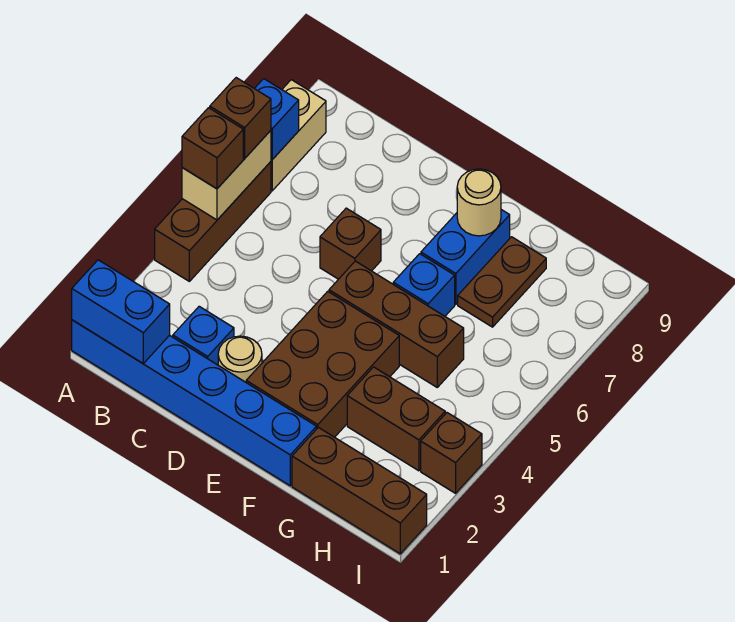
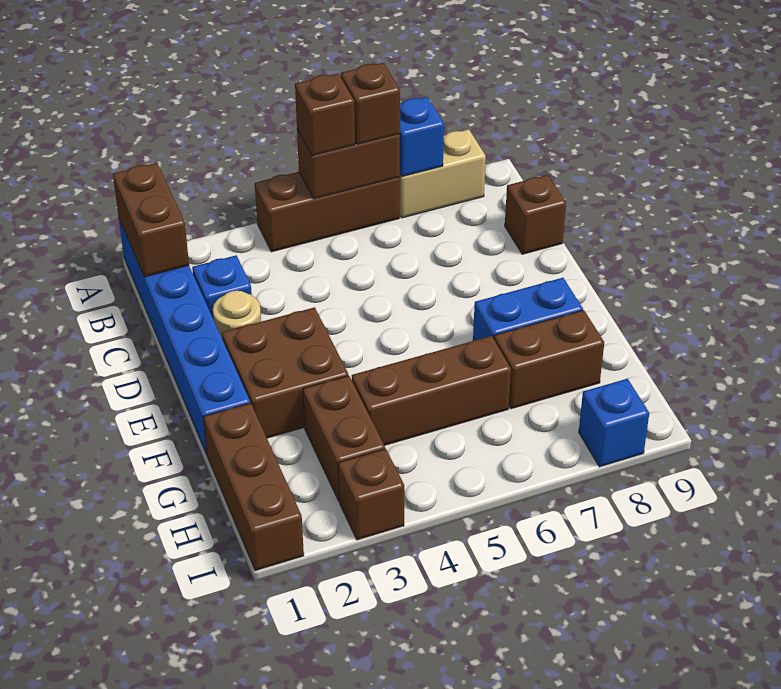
blue brick A1:B1 level 2 -> brown brick A1:B1 level 2
tan brick A5:A6 level 2 -> brown brick A5:A6 level 2
brown brick D6 level 1 -> brown brick C9 level 1
brown brick E2:F4 level 1 -> brown brick E2:F3 level 1
brown brick E5:G5 level 1 -> brown brick G4:G6 level 1
blue brick F6 level 1 -> blue brick I8 level 1
tan round brick F8 level 2 -> none
brown plate G7:G8 level 1 -> brown brick G7:G8 level 1

